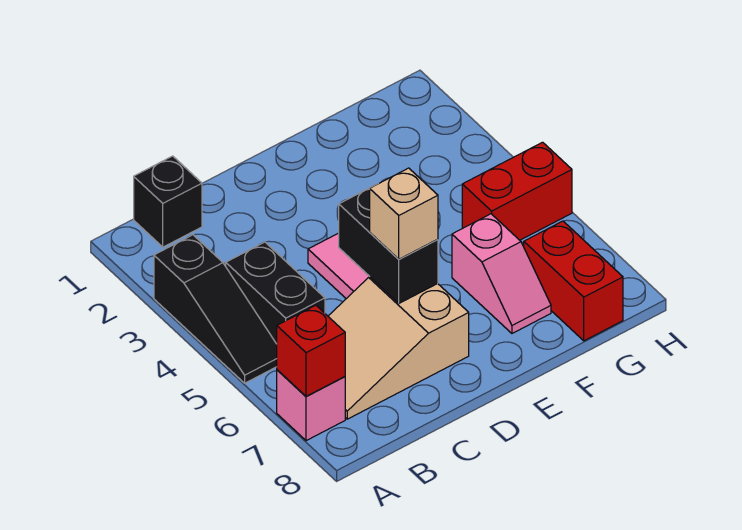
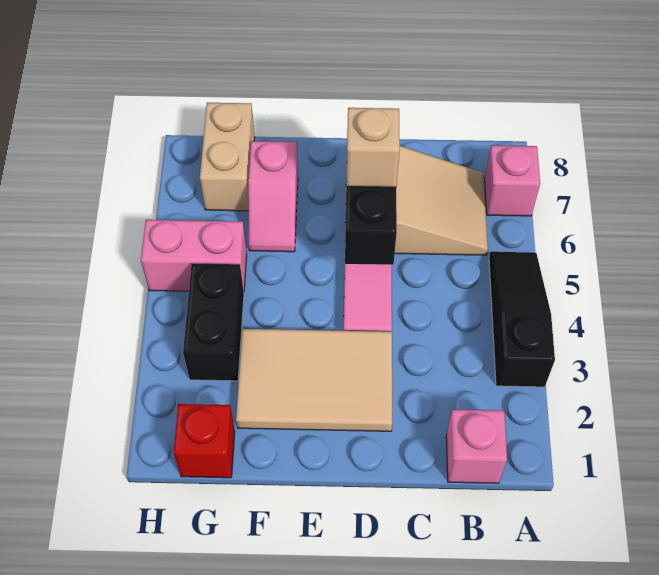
red brick A7 level 2 -> red brick G1 level 1
black brick B1 level 1 -> pink brick B1 level 1
black brick B4:B5 level 1 -> black brick G3:G4 level 1
none -> tan tile D2:F3 level 1
pink slope F6:F7 level 1 top 6 -> pink slope F6:F7 level 1 top 7
red brick G5:H5 level 1 -> pink brick G5:H5 level 1
red brick G7:G8 level 1 -> tan brick G7:G8 level 1

